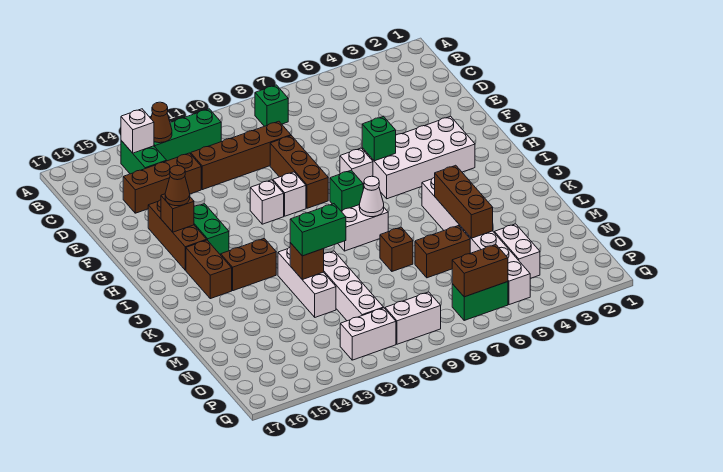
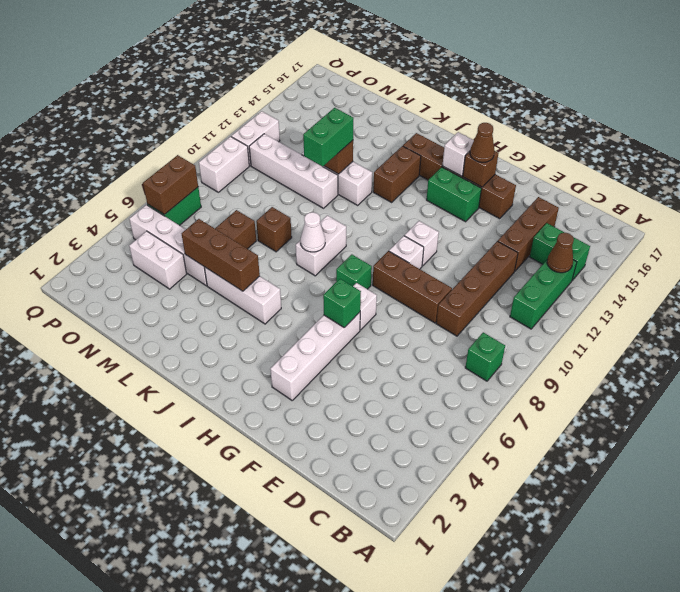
white brick B14 level 2 -> white brick H15 level 2
white brick G3:H6 level 1 -> white brick G3:G6 level 1

